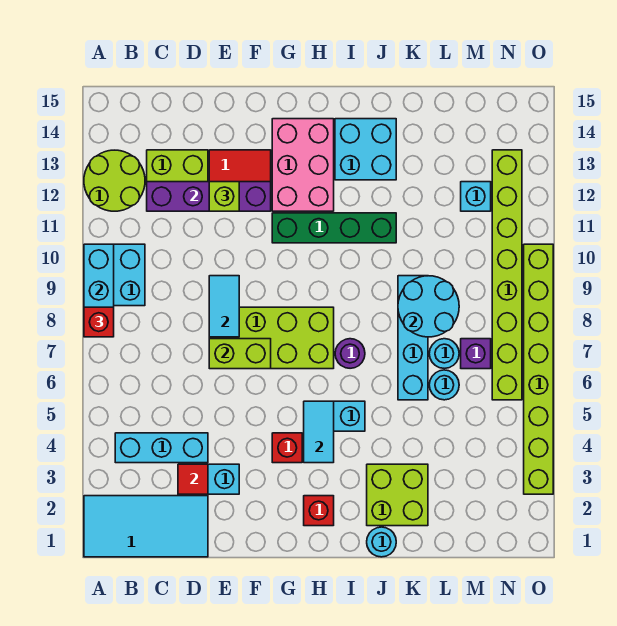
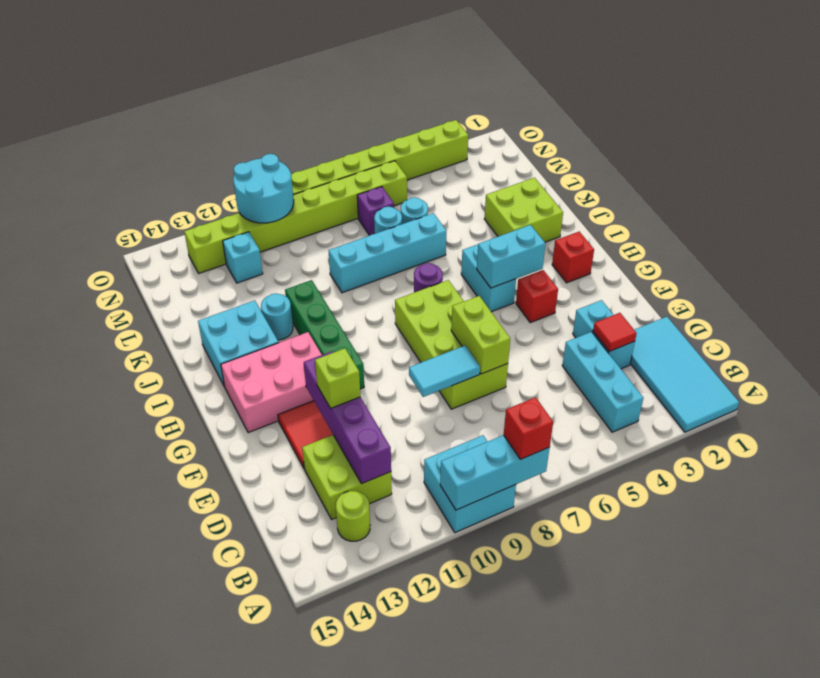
lime round brick A12:B13 level 1 -> lime round brick B13 level 1
cyan tile H4:H5 level 2 -> cyan brick H4:H5 level 2
cyan round brick J1 level 1 -> cyan round brick J12 level 1
cyan round brick K8:L9 level 2 -> cyan round brick N10:O11 level 2

